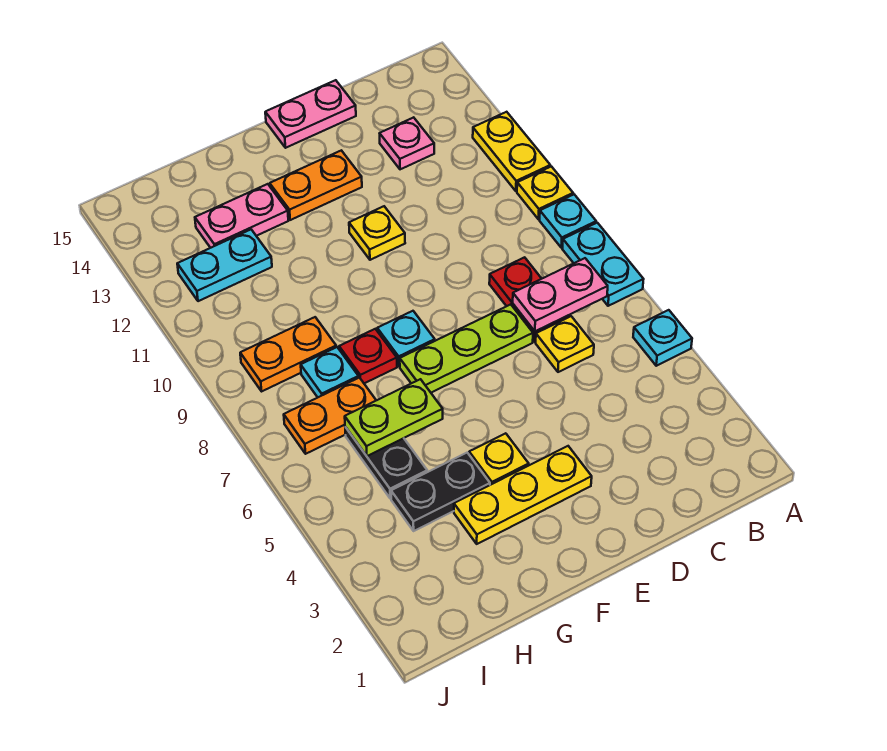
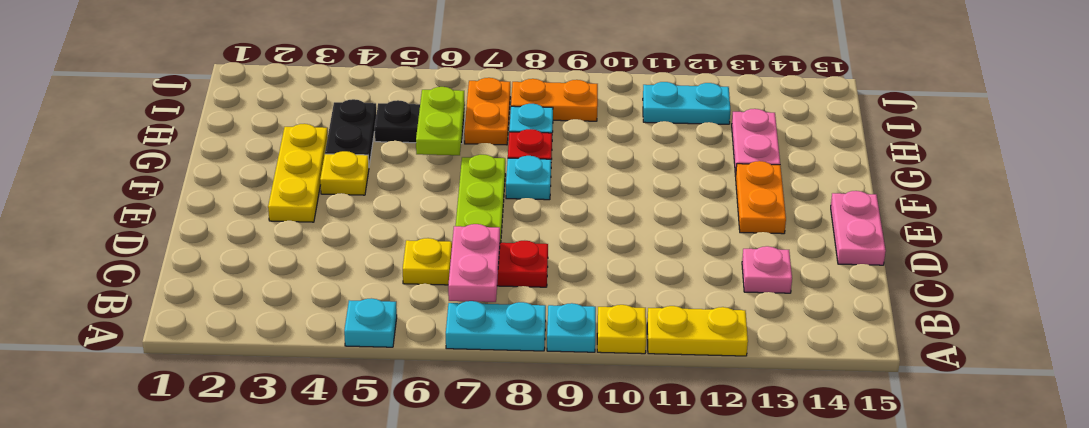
yellow plate E11 level 1 -> none
orange plate H9:I9 level 1 -> orange plate I8:I9 level 1
cyan plate H12:I12 level 1 -> cyan plate I11:I12 level 1

